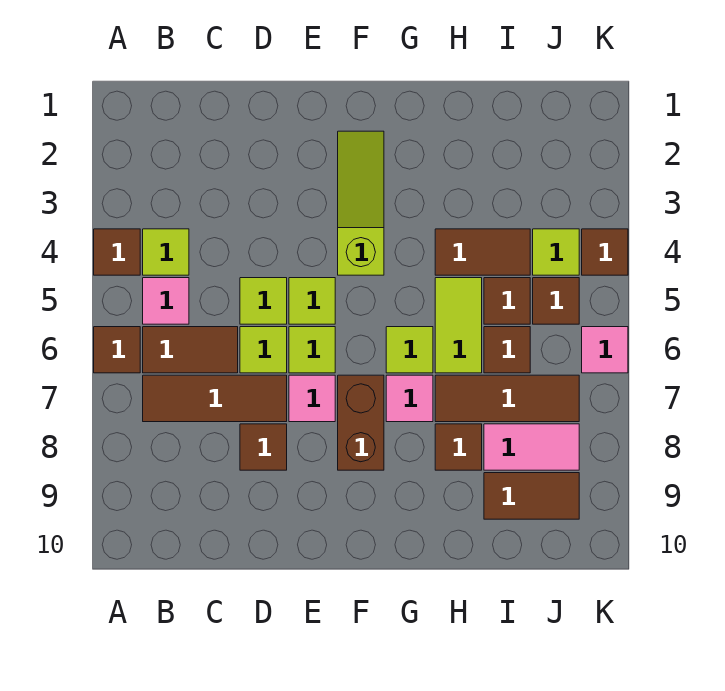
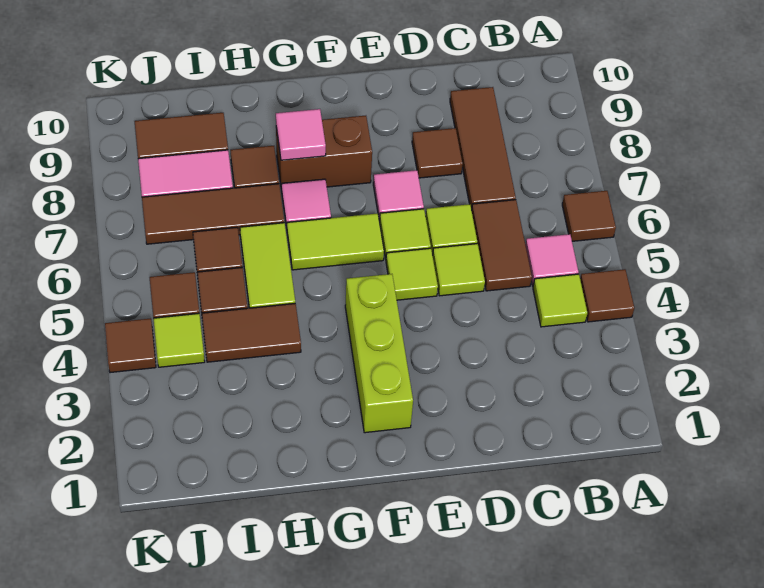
brown tile B6:C6 level 1 -> brown tile C5:C6 level 1
brown tile B7:D7 level 1 -> brown tile C7:C9 level 1
lime slope F2:F4 level 1 top 4 -> lime brick F2:F4 level 1
brown brick F7:F8 level 1 -> brown brick F8:G8 level 1
lime tile G6 level 1 -> lime tile F6:G6 level 1
pink tile K6 level 1 -> pink tile G8 level 2

